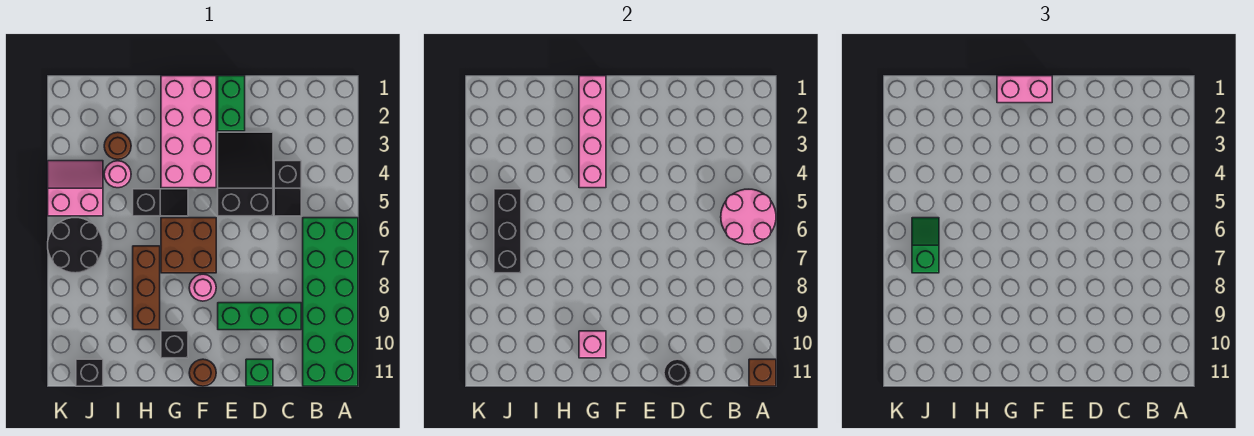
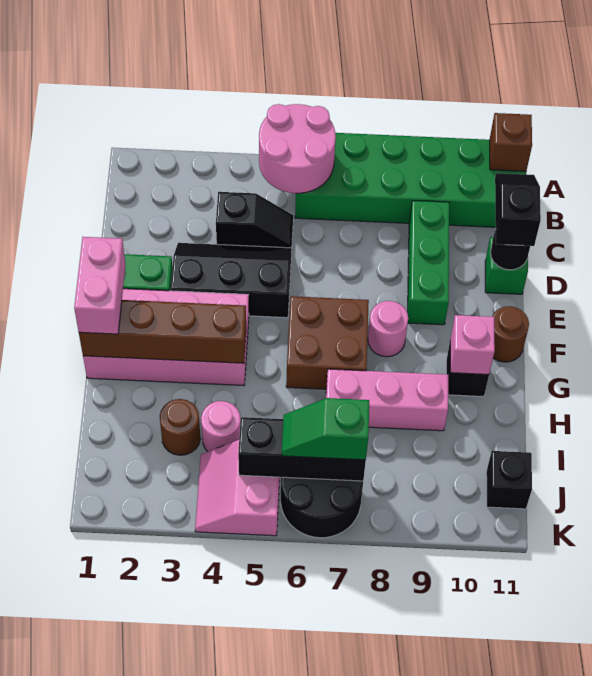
black slope D3:E5 level 1 top 5 -> black slope D3:E5 level 1 top E
pink brick G1:G4 level 2 -> brown brick G1:G4 level 2
black slope G5:H5 level 1 top H -> black slope C11:D11 level 3 top D
brown brick H7:H9 level 1 -> pink brick H7:H9 level 1

